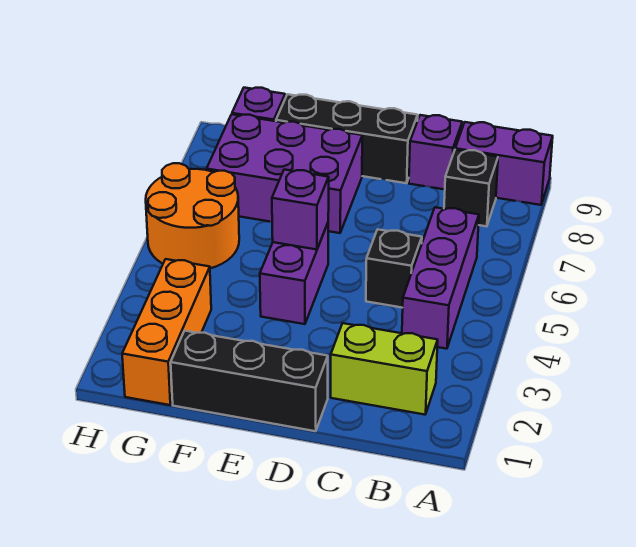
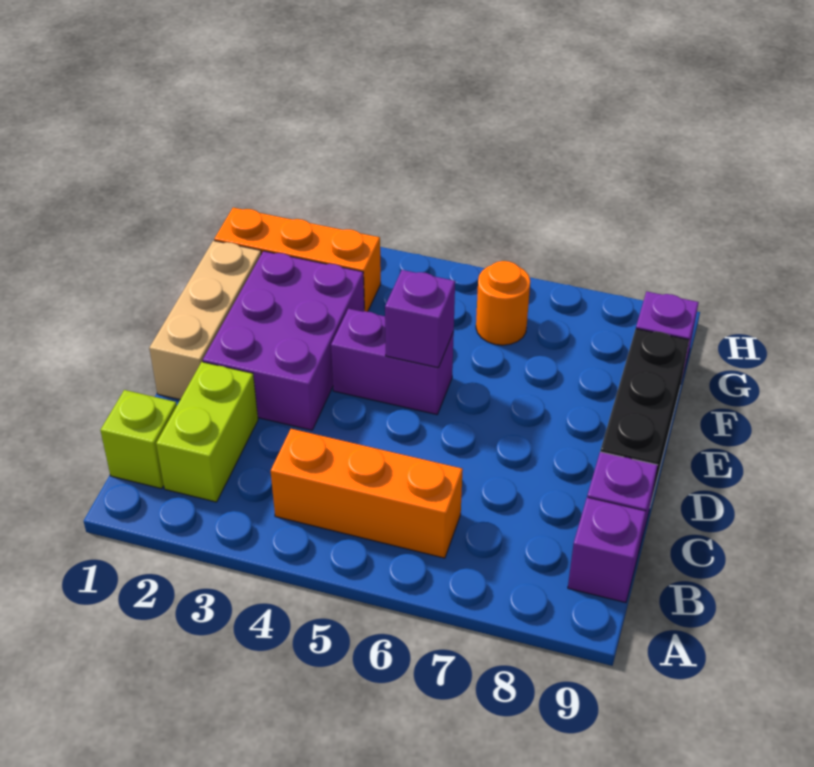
purple brick A9:B9 level 1 -> purple brick B9 level 1
none -> lime brick B1 level 1
purple brick B4:B6 level 1 -> orange brick B4:B6 level 1
black brick B8 level 1 -> none
black brick C5 level 1 -> none
black brick D1:F1 level 1 -> tan brick D1:F1 level 1
purple brick E7:G8 level 1 -> purple brick D2:F3 level 1
orange round brick G5:H6 level 1 -> orange round brick G6 level 1

